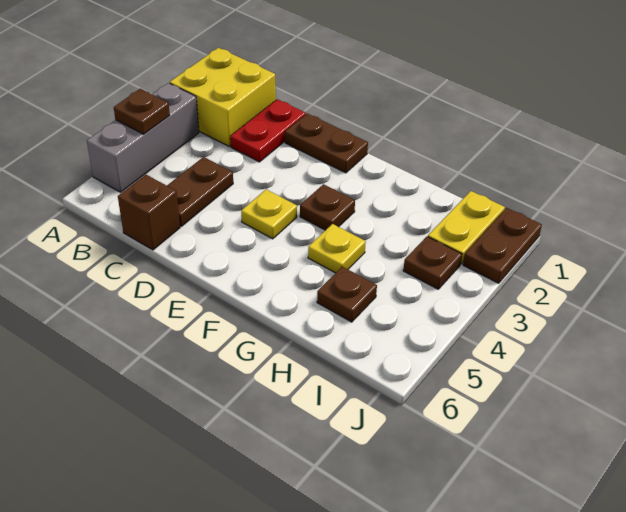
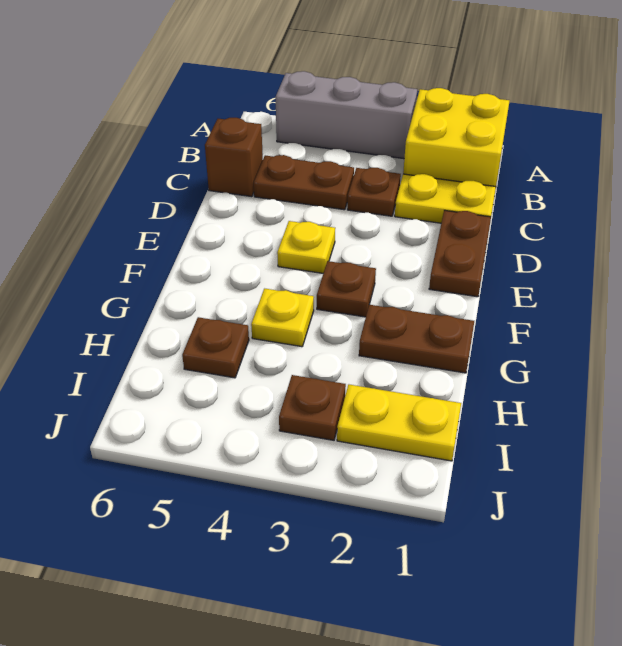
brown plate A4 level 2 -> brown plate C3 level 1
red plate C1:C2 level 1 -> yellow plate C1:C2 level 1
brown plate J1:J2 level 1 -> brown plate G1:G2 level 1

